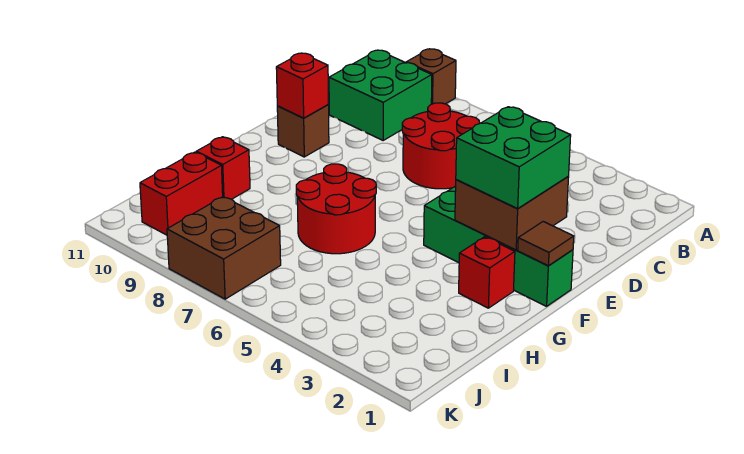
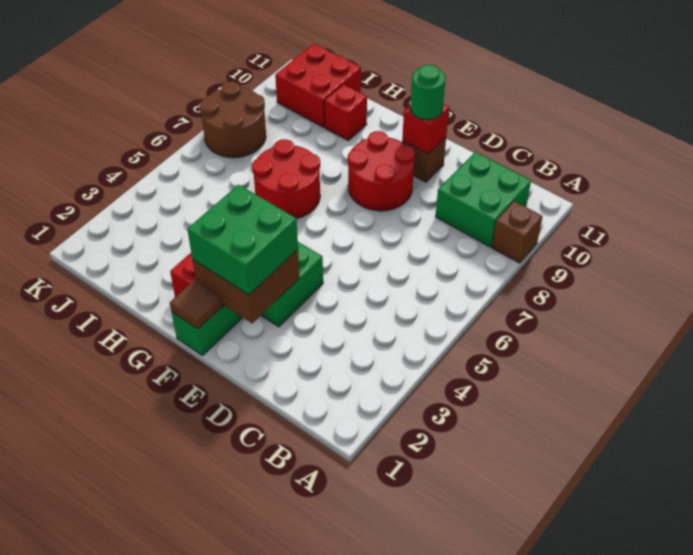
red round brick C6:D7 level 1 -> red round brick E8:F9 level 1
none -> green round brick E10 level 3
red brick I10:J10 level 1 -> red brick I10:J11 level 1
brown brick J7:K8 level 1 -> brown round brick J7:K8 level 1

